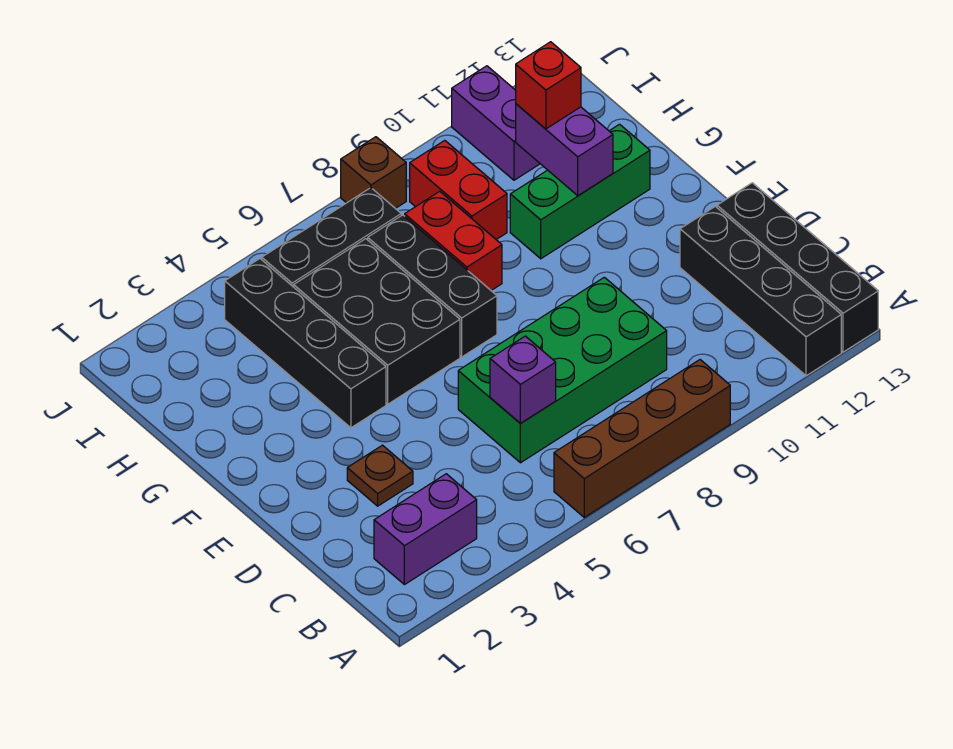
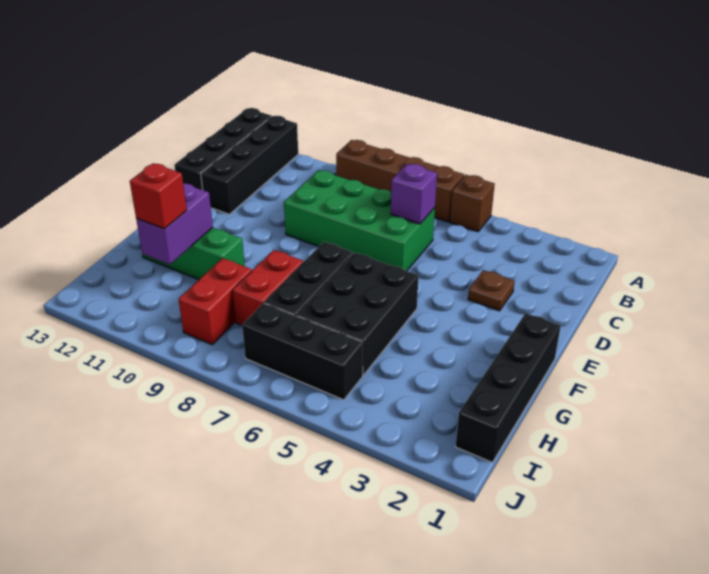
purple brick B2:B3 level 1 -> none
black brick F4:I4 level 1 -> black brick F1:I1 level 1
purple brick I11:J11 level 1 -> none
brown brick J8 level 1 -> brown brick A5 level 1

